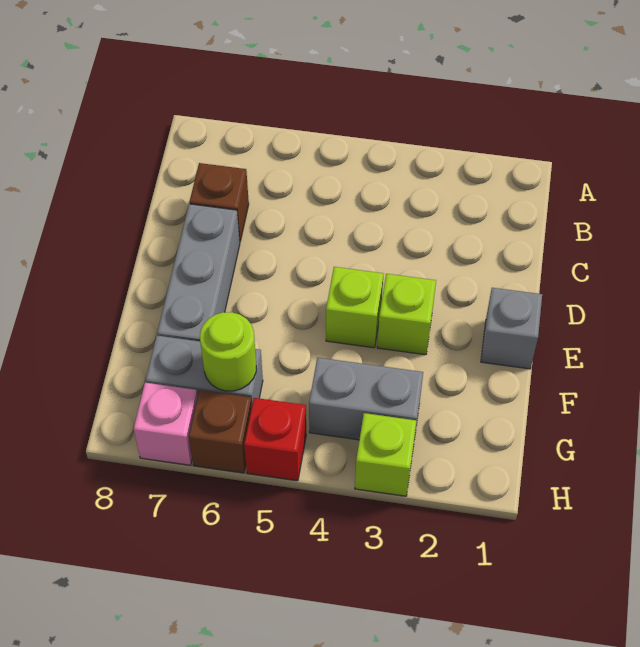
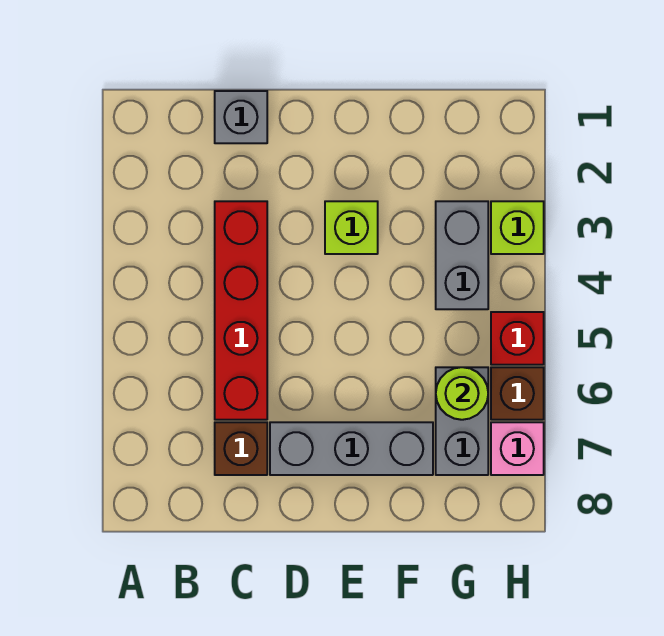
none -> red brick C3:C6 level 1
grey brick E1 level 1 -> grey brick C1 level 1
lime brick E4 level 1 -> none

